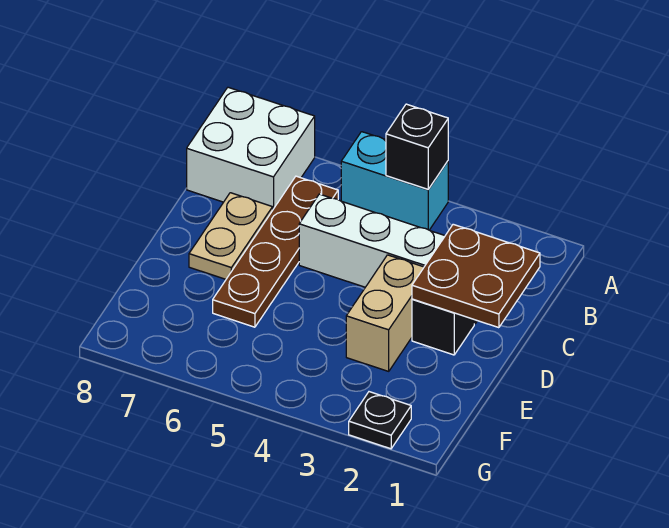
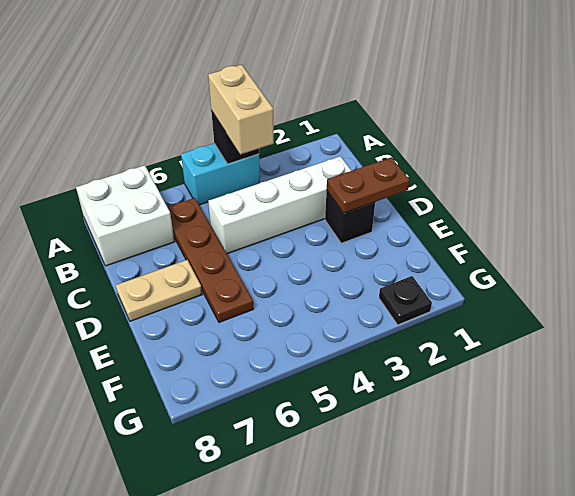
brown plate C1:D2 level 2 -> brown plate D1:D2 level 2
tan plate C7:D7 level 1 -> tan plate D7:D8 level 1
tan brick D3:E3 level 1 -> tan brick A4:B4 level 3

